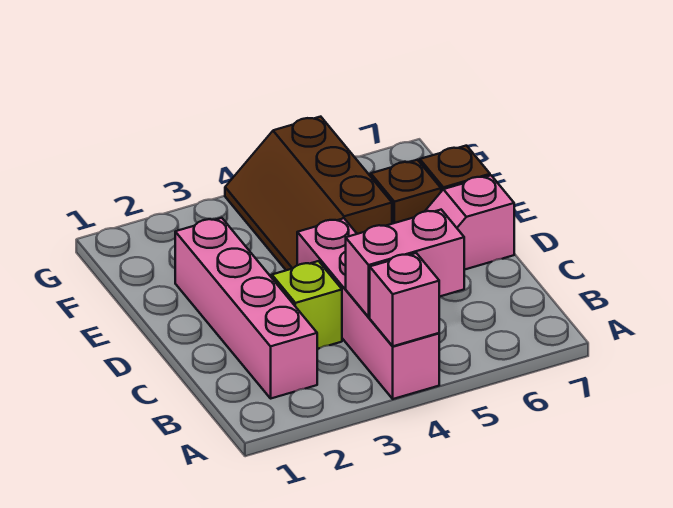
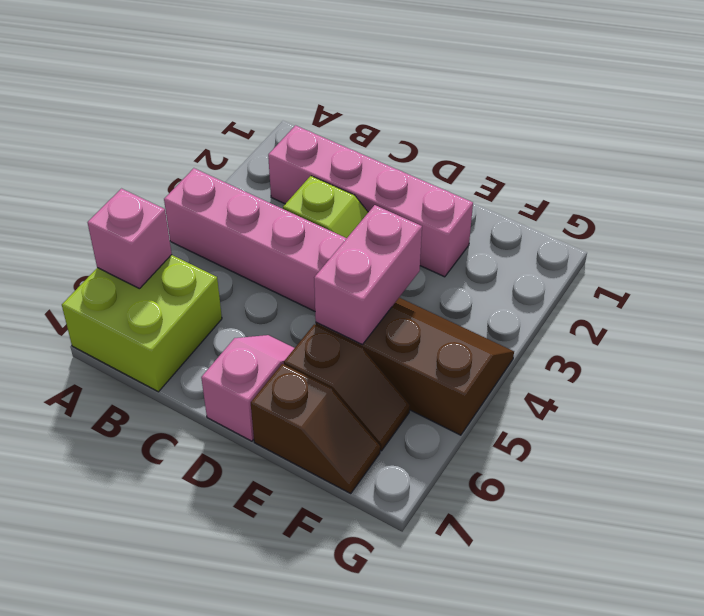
pink brick A4 level 2 -> pink brick A6 level 2
none -> lime brick A6:B7 level 1
pink brick B4:B5 level 2 -> pink brick E4:E5 level 2

